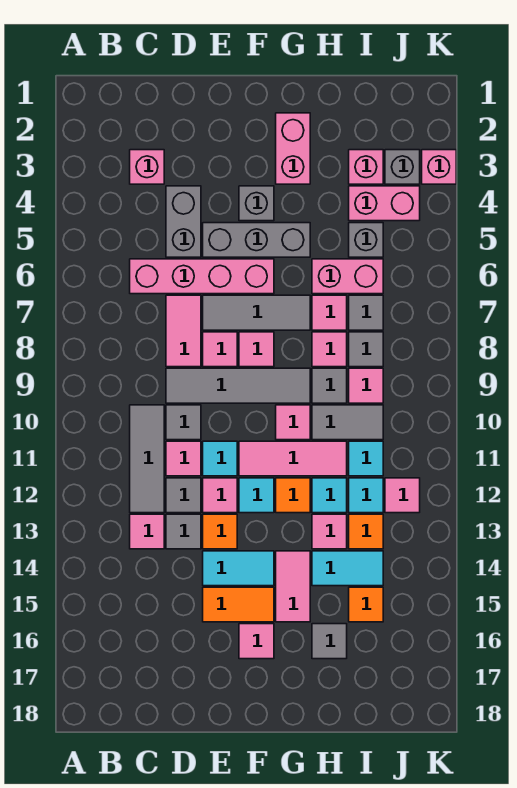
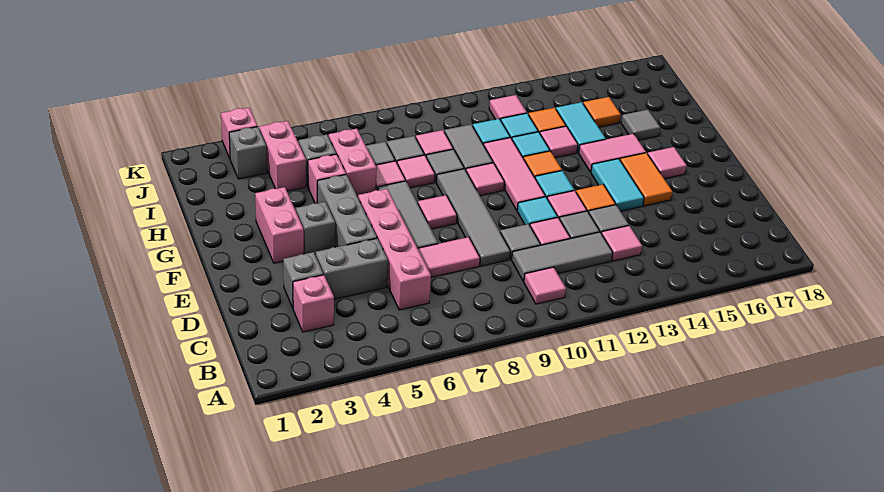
none -> grey brick D3 level 1
pink tile E8 level 1 -> pink tile B10 level 1
pink brick G2:G3 level 1 -> pink brick F3:G3 level 1
pink brick I3 level 1 -> pink brick H5 level 1

